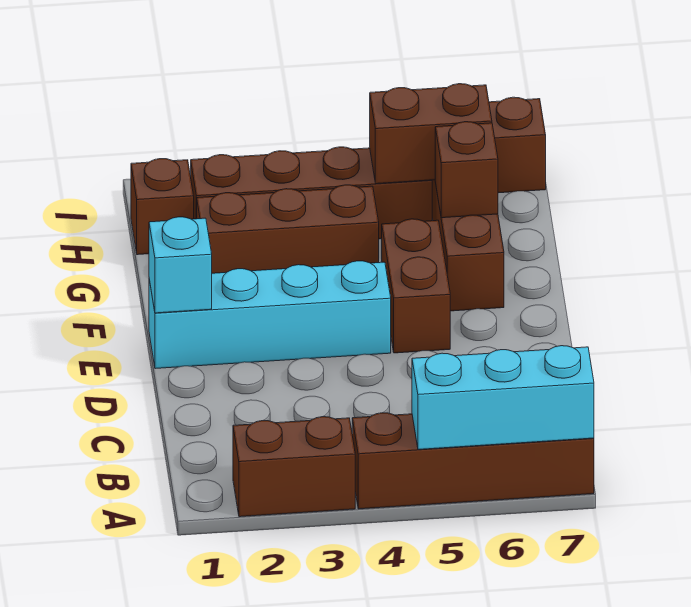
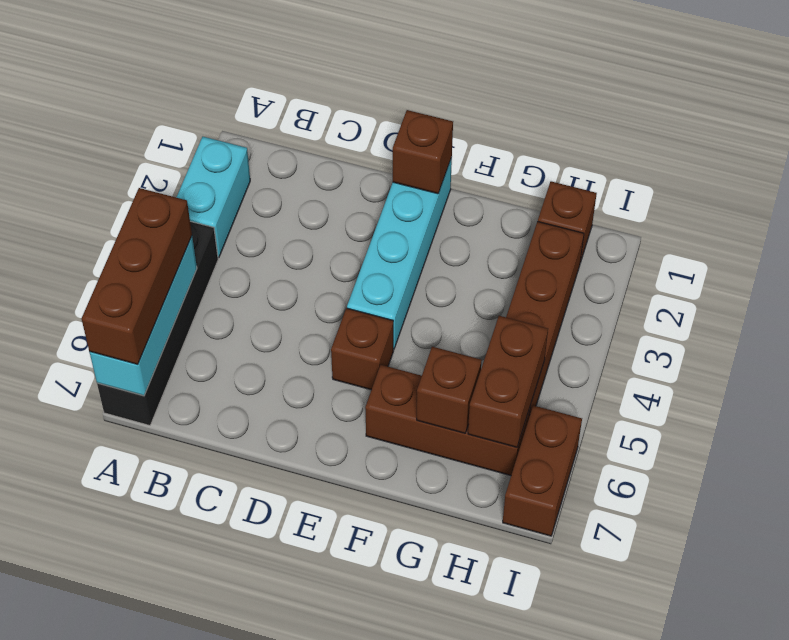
brown brick A2:A3 level 1 -> cyan brick A2:A3 level 1
brown brick A4:A7 level 1 -> black brick A4:A7 level 1
cyan brick E1 level 2 -> brown brick E1 level 2
brown brick E5:F5 level 1 -> brown brick E5 level 1
brown brick G2:G4 level 1 -> brown brick A5:A7 level 3

